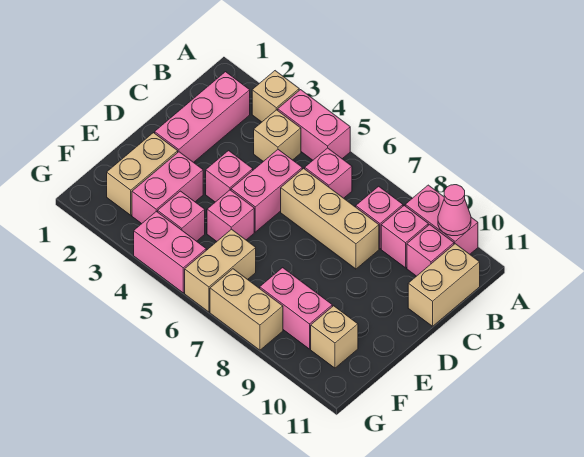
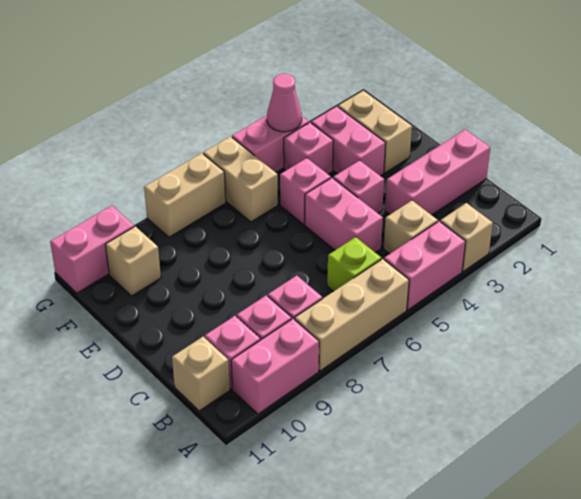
pink cone A10 level 2 -> pink cone G4 level 2
pink brick B2:D2 level 1 -> pink brick C1:C3 level 1
pink brick B6 level 1 -> lime brick B6 level 1
tan brick B11:C11 level 1 -> tan brick B11 level 1
tan brick C6:C8 level 1 -> tan brick A6:A8 level 1
pink brick F8:F9 level 1 -> pink brick G10:G11 level 1

